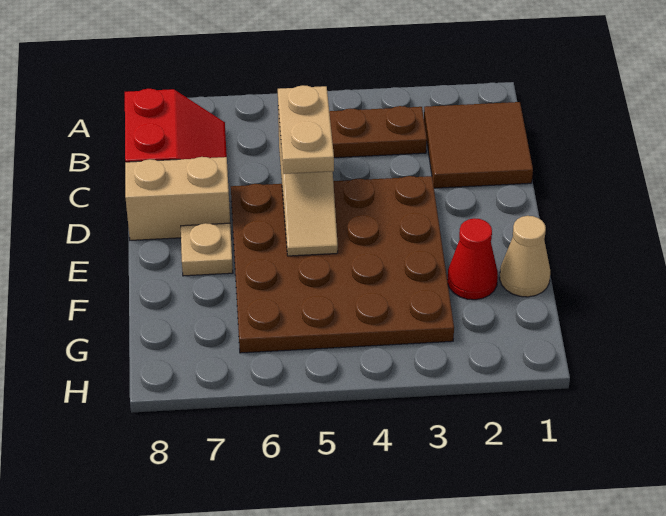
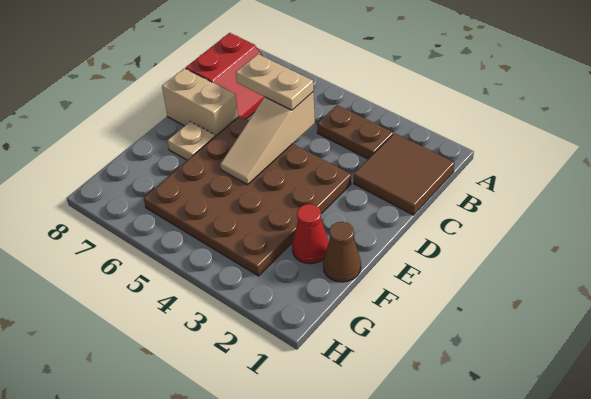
tan plate C5:D5 level 3 -> tan plate C5:C6 level 3
tan cone F1 level 1 -> brown cone F1 level 1

